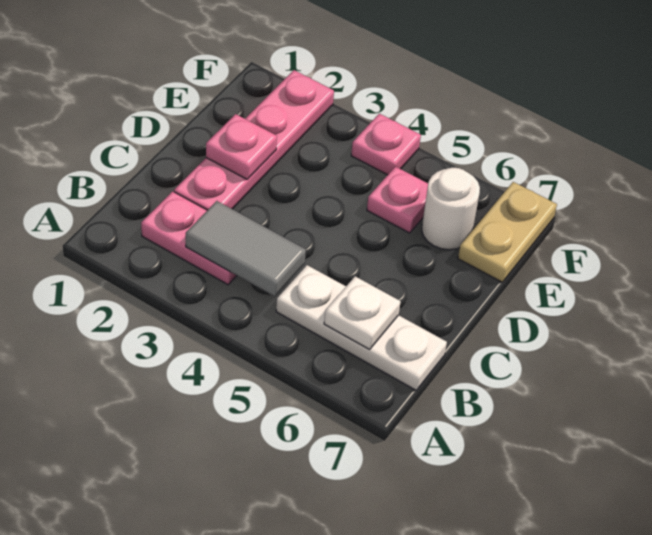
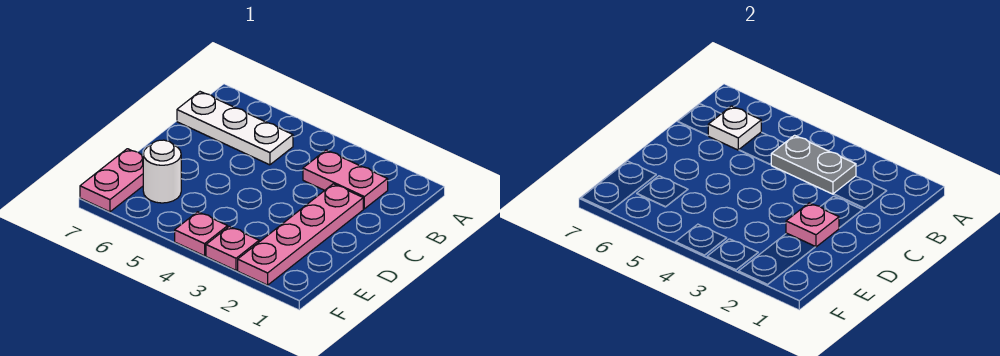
grey tile B3:B4 level 2 -> grey plate B3:B4 level 2
pink plate E5 level 1 -> pink plate F3 level 1
tan plate E7:F7 level 1 -> pink plate E7:F7 level 1

